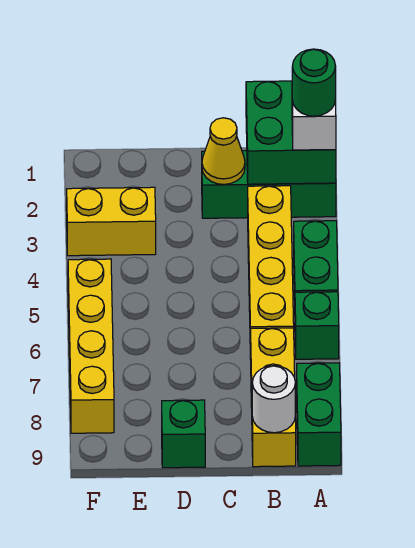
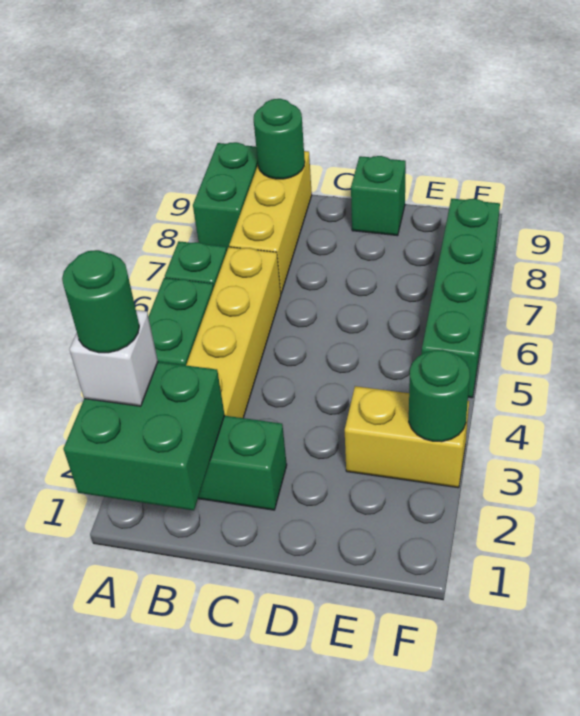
white round brick B9 level 2 -> green round brick B9 level 2
yellow cone C2 level 2 -> none
none -> green round brick F3 level 2
yellow brick F5:F8 level 1 -> green brick F5:F8 level 1

